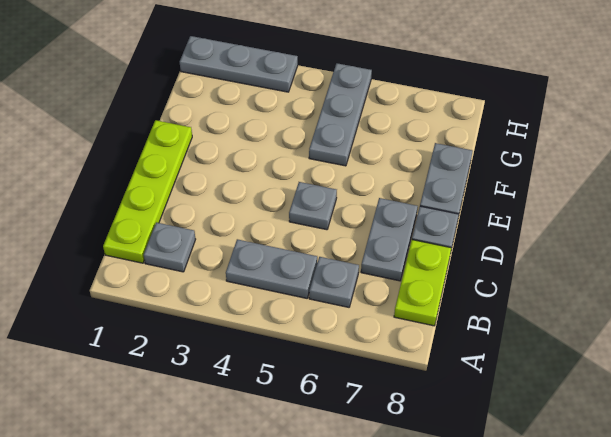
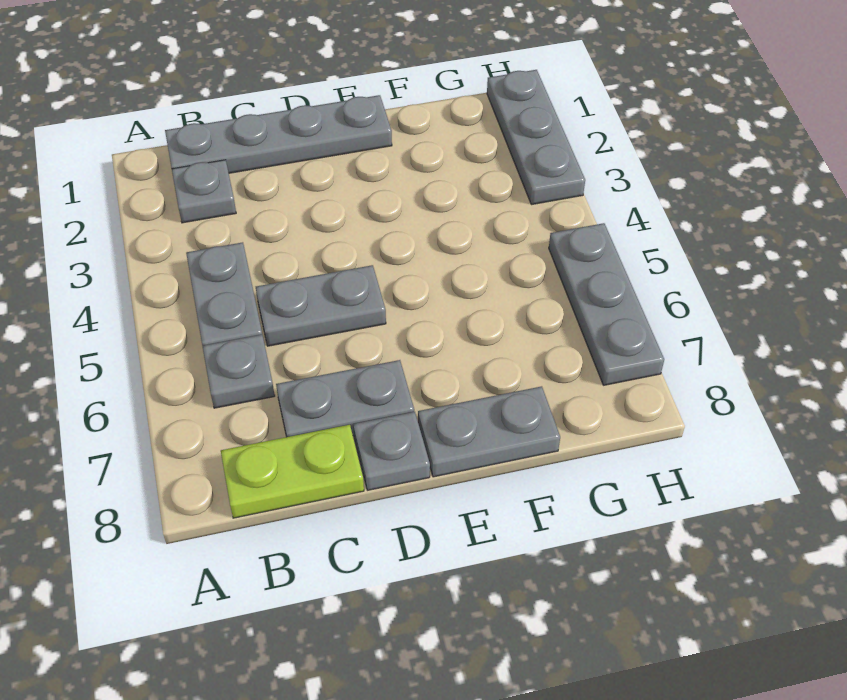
lime plate B1:E1 level 1 -> grey plate B1:E1 level 1
grey plate D5 level 1 -> grey plate C5:D5 level 1
grey plate F5:H5 level 1 -> grey plate H5:H7 level 1

